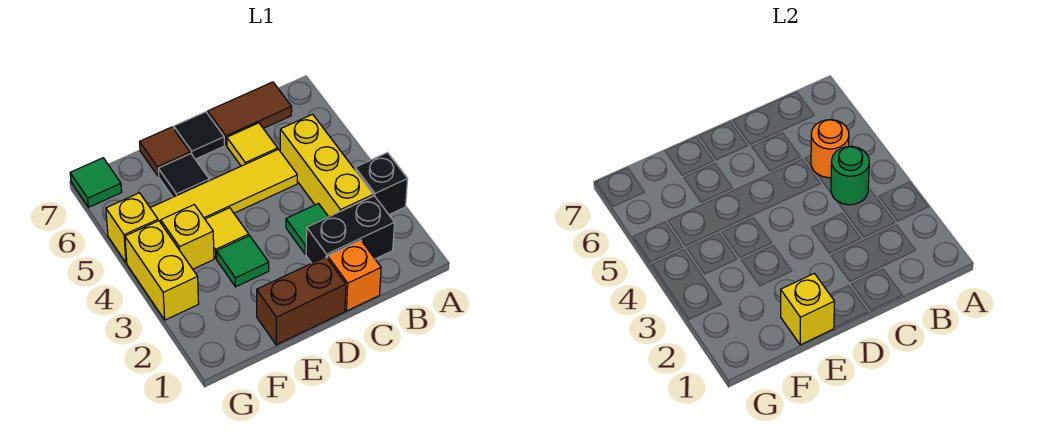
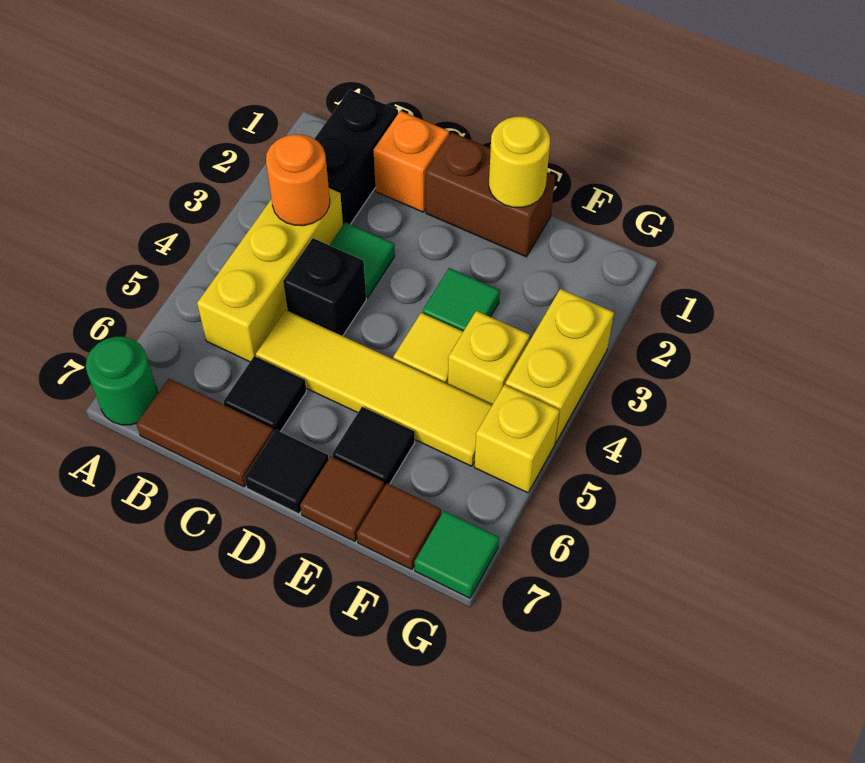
black brick A3 level 1 -> black brick C4 level 1
black brick B2:C2 level 1 -> black brick B1:B2 level 1
green round brick B4 level 2 -> green round brick A7 level 1
orange round brick B5 level 2 -> orange round brick B3 level 2
yellow tile C6 level 1 -> black tile C6 level 1
yellow brick E1 level 2 -> yellow round brick E1 level 2
none -> brown tile F7 level 1

